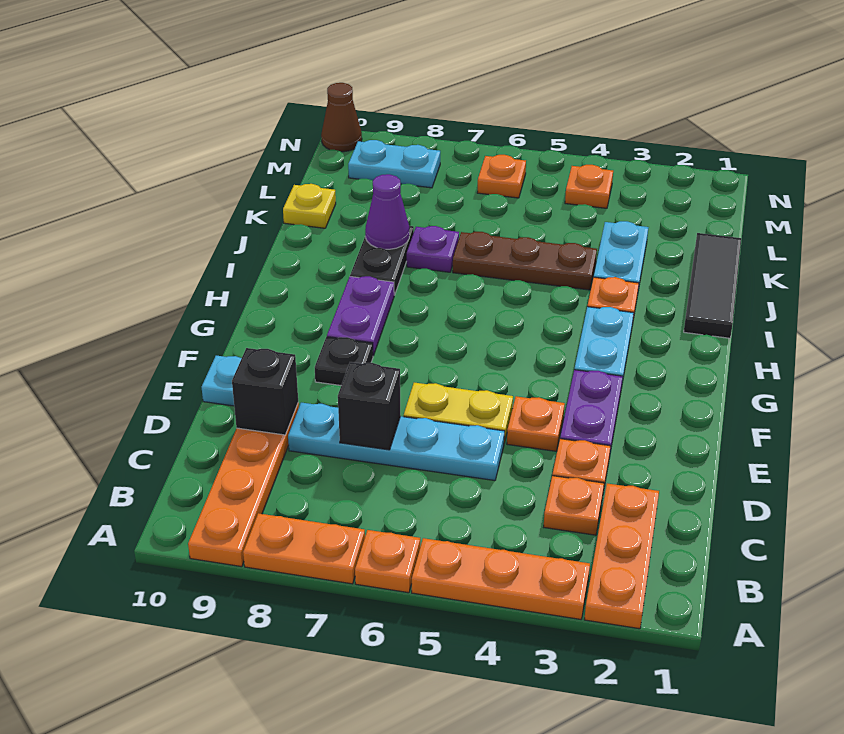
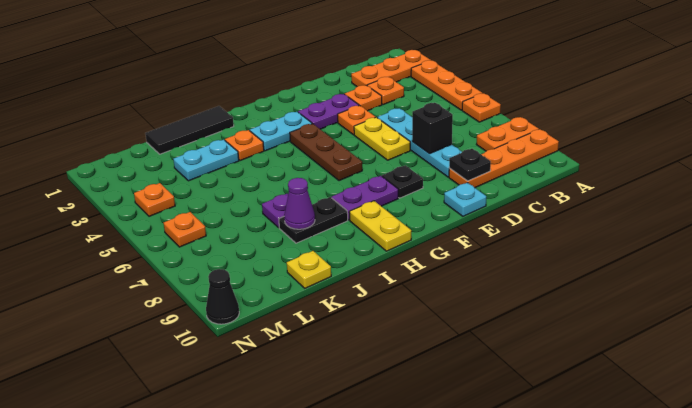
orange plate A7:A8 level 1 -> orange plate A8:B8 level 1
black brick D9 level 2 -> black plate D9 level 2
none -> yellow plate H9:H10 level 1
brown plate J4:J6 level 1 -> brown plate G4:G6 level 1
cyan plate M8:M9 level 1 -> none
brown cone N10 level 1 -> black cone N10 level 1

